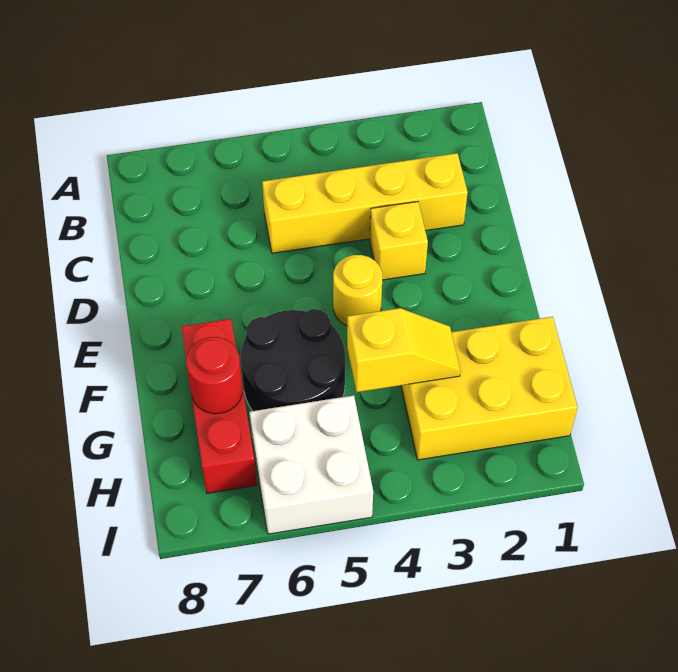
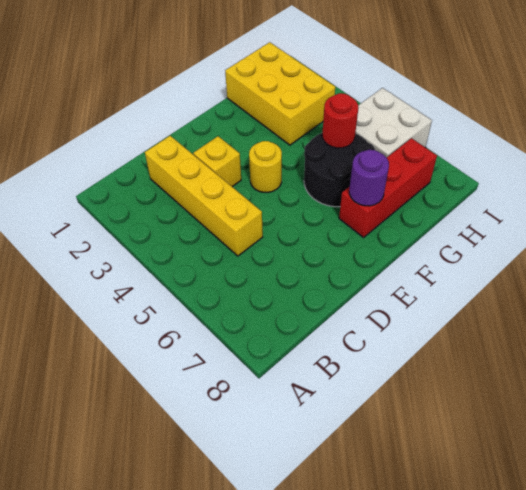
none -> purple round brick F7 level 2
yellow slope G3:G4 level 2 top 4 -> none
red round brick G7 level 2 -> red round brick G5 level 2

